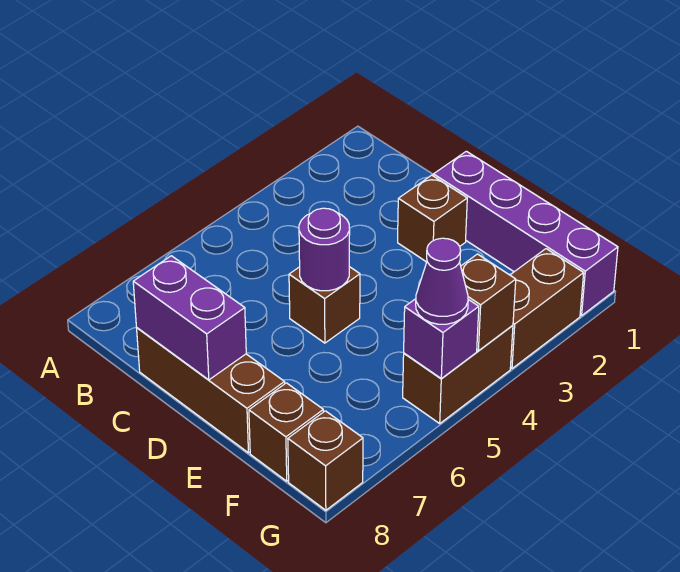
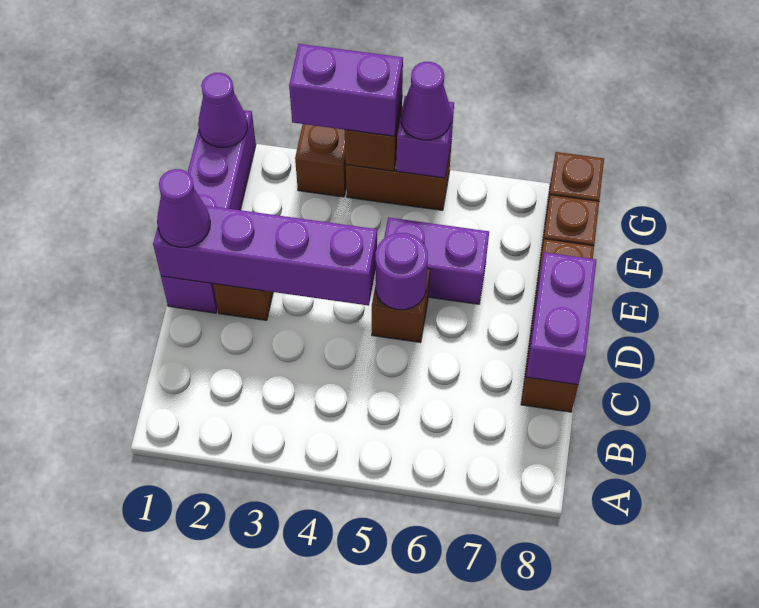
none -> purple brick D1:D4 level 2
none -> purple cone D1 level 3
none -> purple brick E5:E6 level 1
none -> purple cone G1 level 2
brown brick G2:G3 level 1 -> brown brick G3 level 1
none -> purple brick G3:G4 level 3

